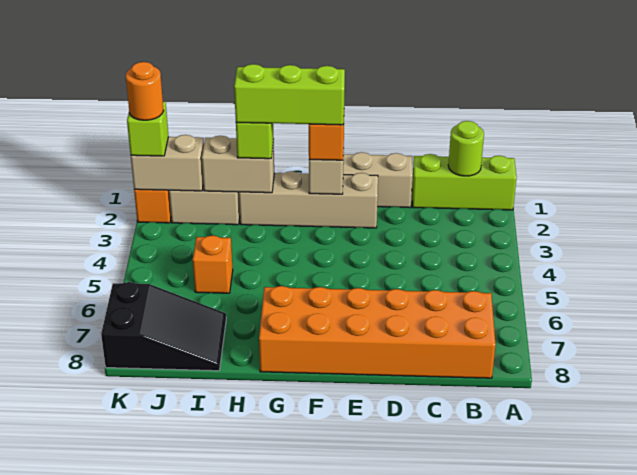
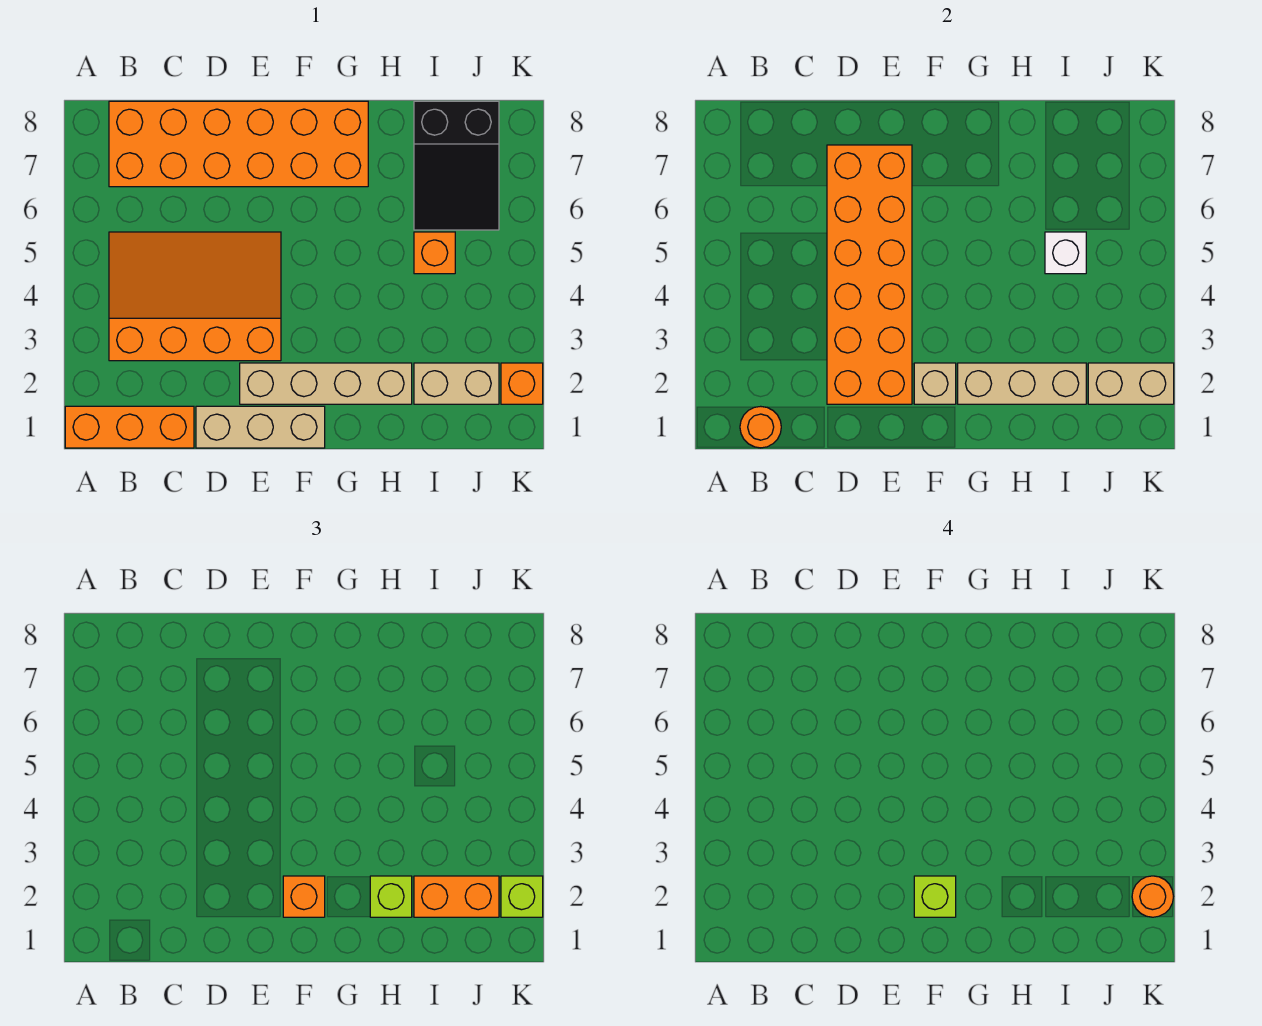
lime brick A1:C1 level 1 -> orange brick A1:C1 level 1
lime round brick B1 level 2 -> orange round brick B1 level 2
none -> orange slope B3:E5 level 1 top 3
none -> orange brick D2:E7 level 2
lime brick F2:H2 level 4 -> lime brick F2 level 4
tan brick H2:I2 level 2 -> tan brick G2:I2 level 2
none -> orange brick I2:J2 level 3
none -> white brick I5 level 2
black slope I7:K8 level 1 top K -> black slope I6:J8 level 1 top 8

